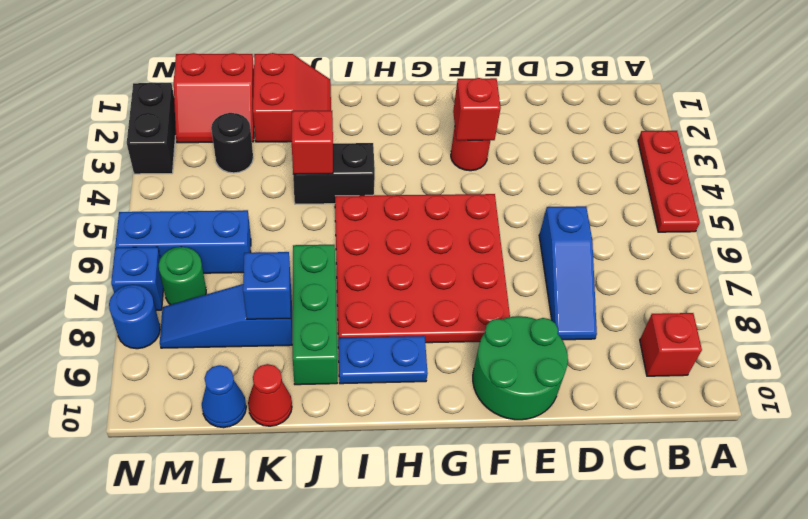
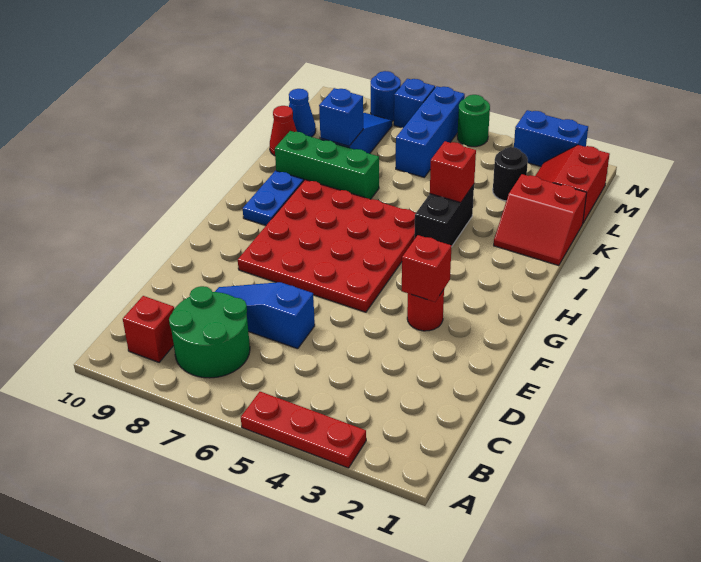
green round brick E9:F10 level 1 -> green round brick B7:C8 level 1
green round brick M7 level 1 -> green round brick N5 level 1
black brick N2:N3 level 1 -> blue brick N2:N3 level 1

